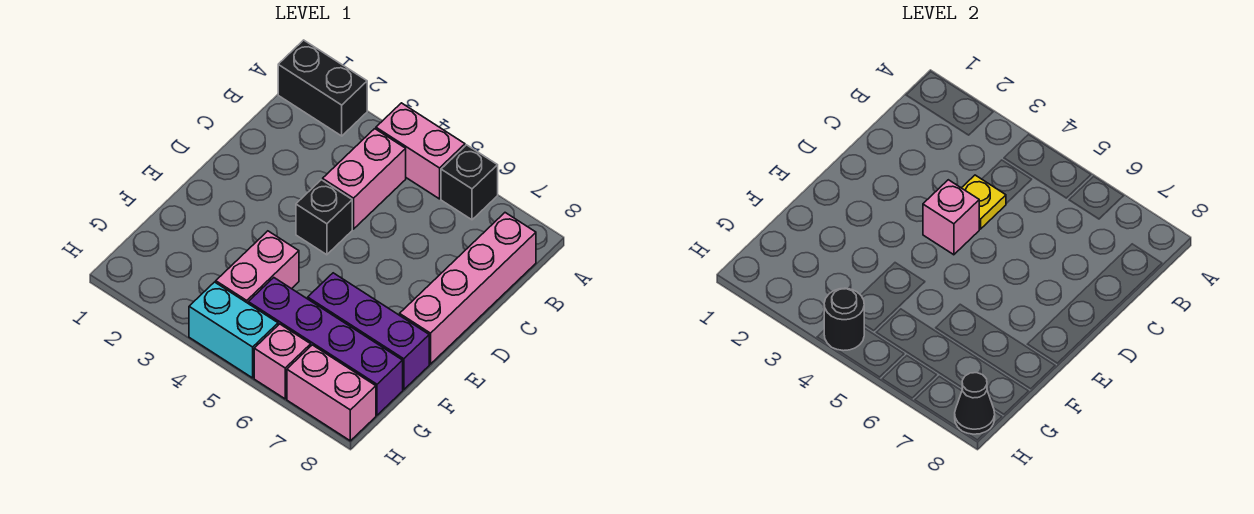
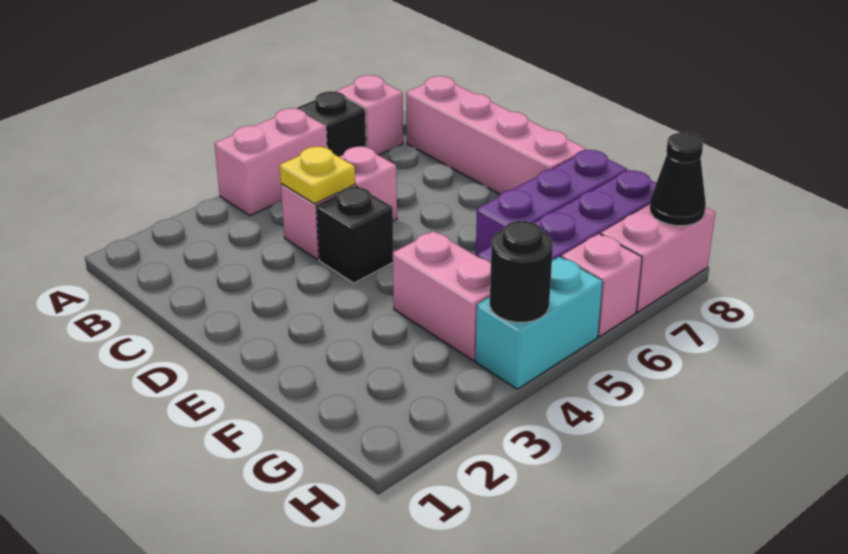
black brick A1:A2 level 1 -> none
pink brick B4:C4 level 1 -> pink brick C4:C5 level 1
pink brick D4 level 2 -> pink brick A7 level 1

